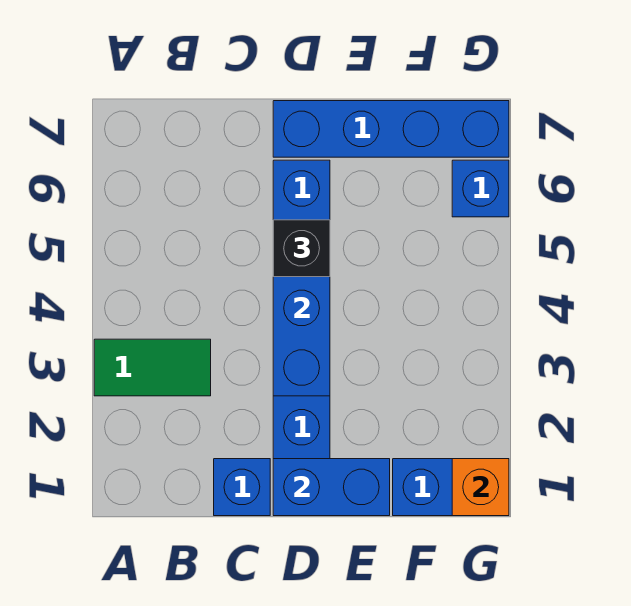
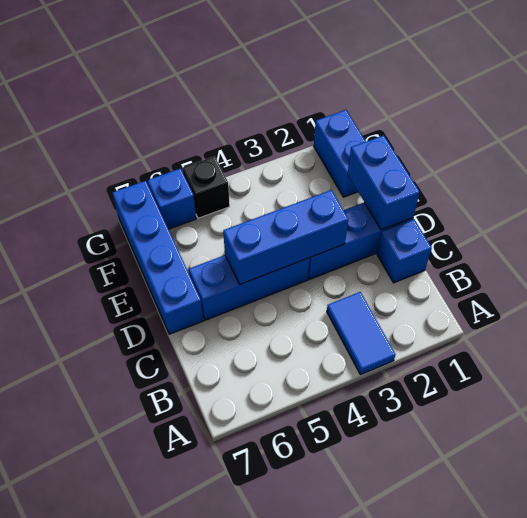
green tile A3:B3 level 1 -> blue tile A3:B3 level 1
black brick D5 level 3 -> black brick G5 level 1
orange brick G1 level 2 -> none

